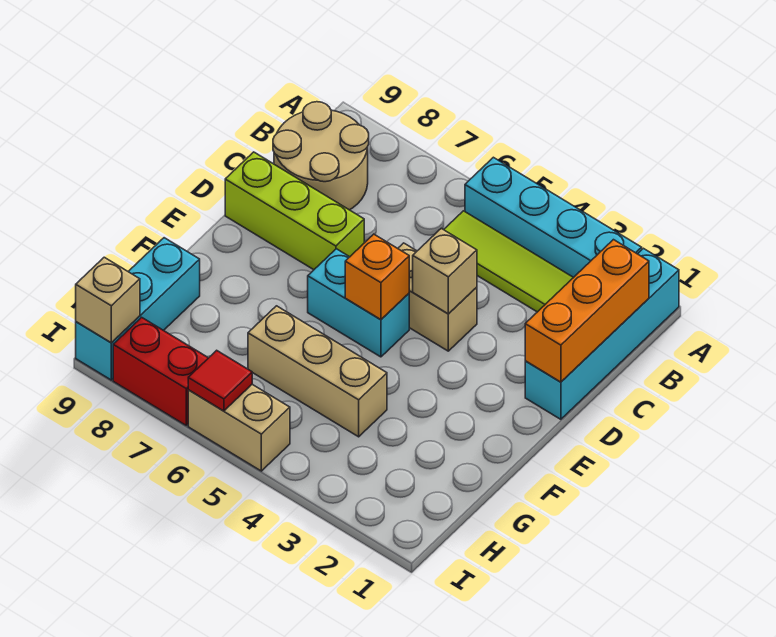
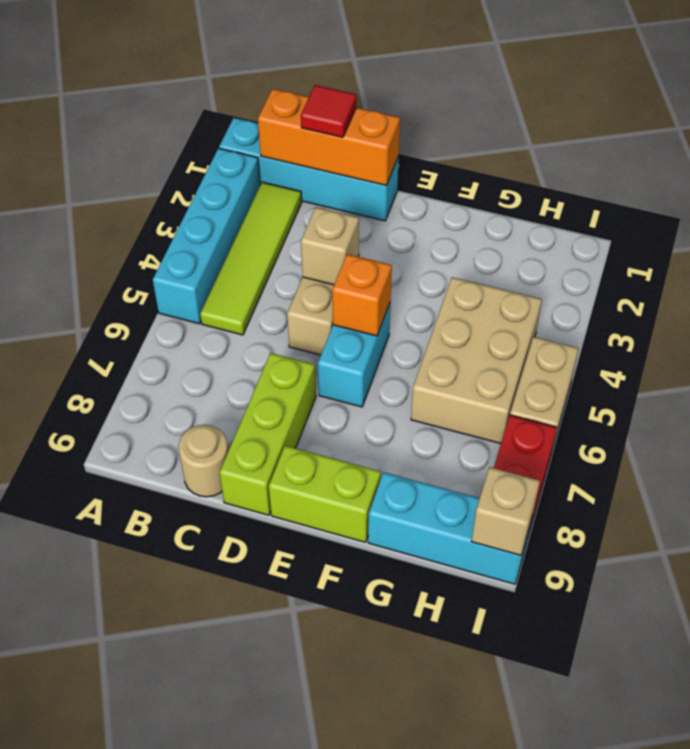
tan round brick B8:C9 level 1 -> tan round brick C9 level 1
none -> lime brick E9:F9 level 1
tan brick G4:G6 level 1 -> tan brick G4:H6 level 1
red tile I6 level 2 -> red tile C1 level 3

